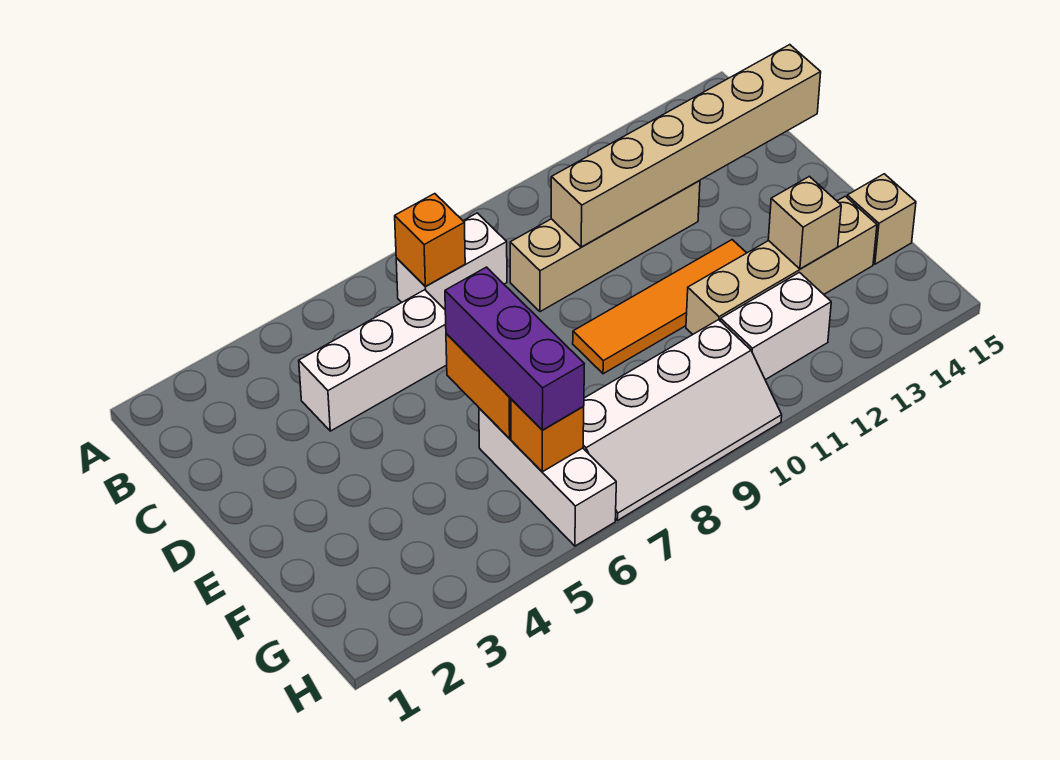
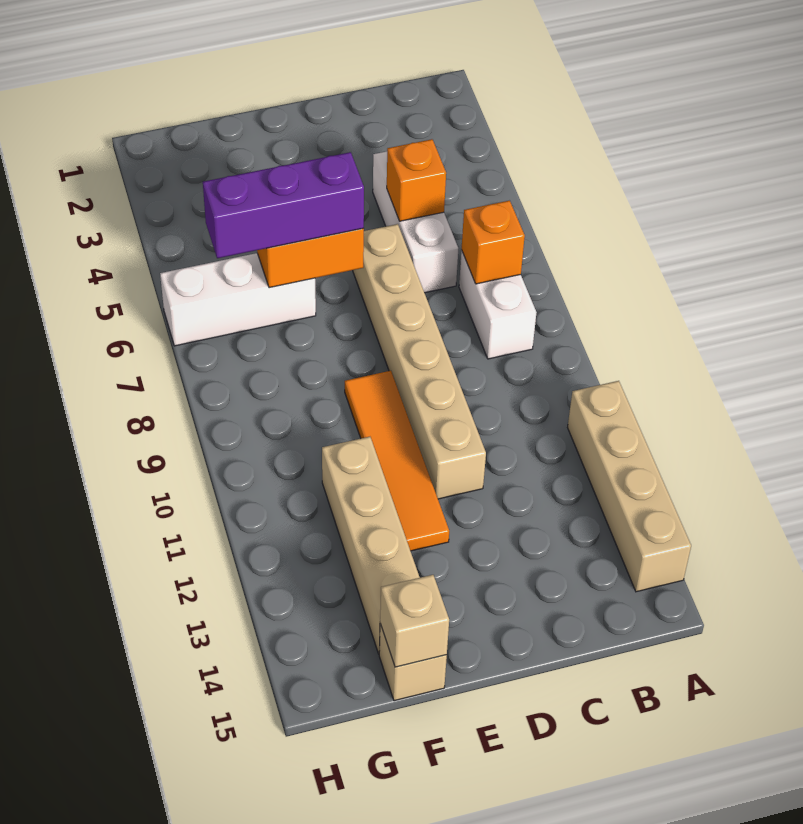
tan brick C9:C12 level 1 -> tan brick A11:A14 level 1
tan brick C10:C15 level 2 -> tan brick D6:D11 level 1
tan brick F13 level 2 -> tan brick F15 level 2
orange brick G6 level 2 -> orange brick C5 level 2
white slope G7:H10 level 1 top G -> none
white brick G11:G12 level 1 -> none

